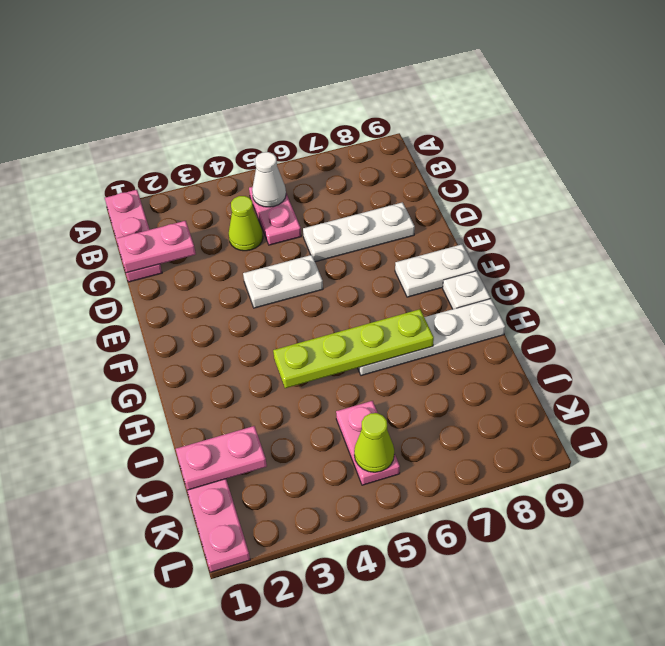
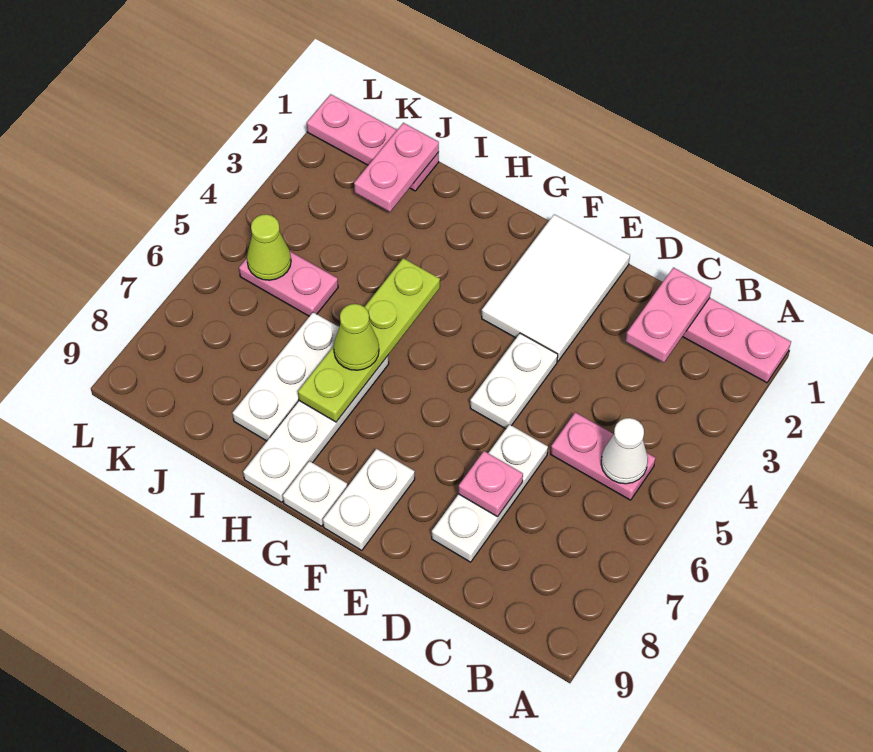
lime cone C4 level 1 -> lime cone H6 level 3
none -> pink plate D7 level 2
none -> white tile E1:F3 level 1
none -> white plate I6:I8 level 1

